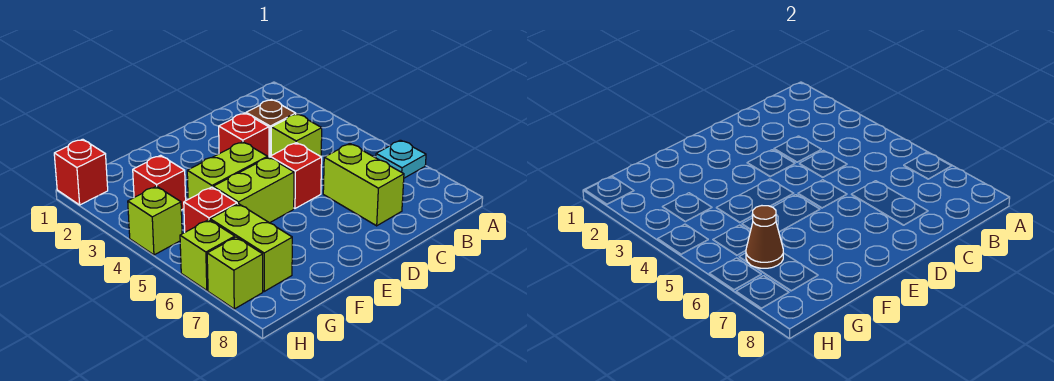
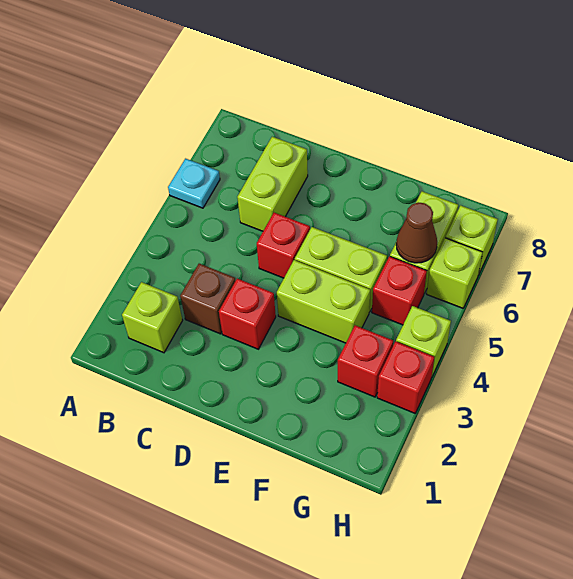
lime brick C4 level 1 -> lime brick B2 level 1
red brick H1 level 1 -> red brick H3 level 1

